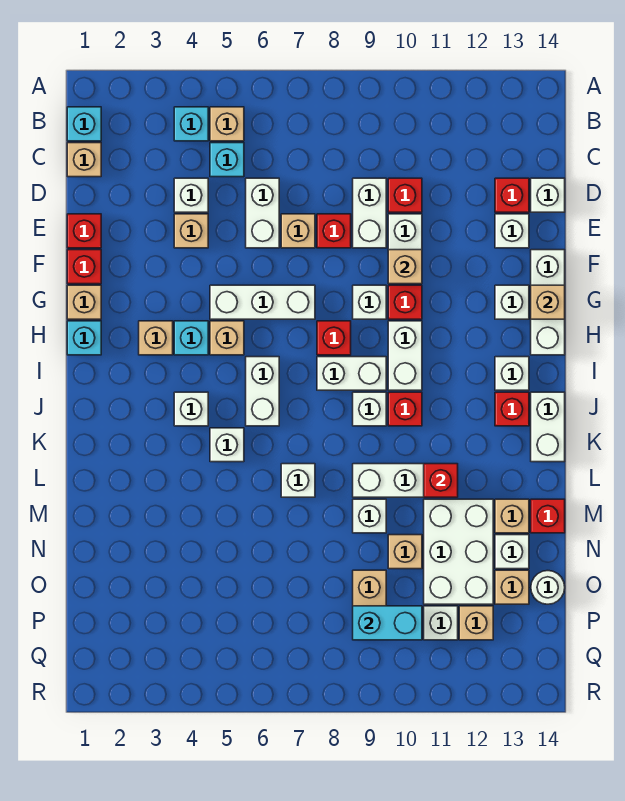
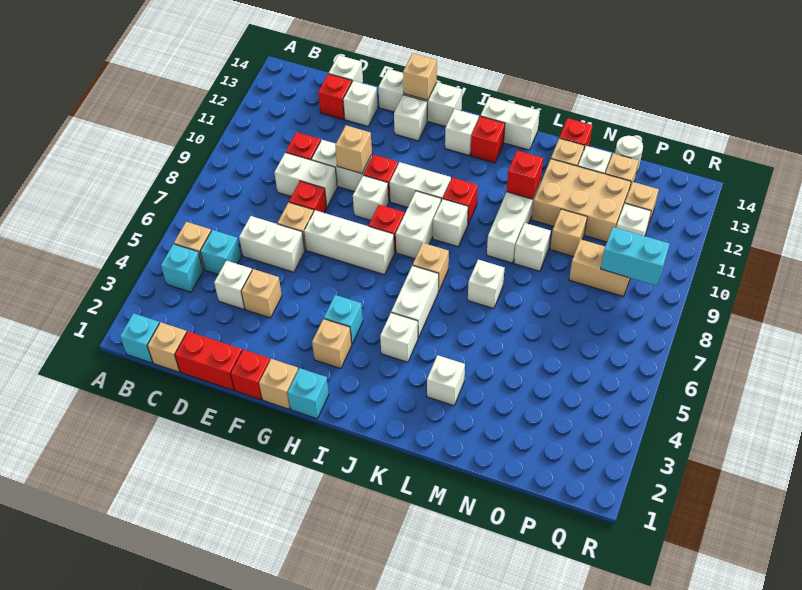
red brick E1 level 1 -> red brick D1:E1 level 1
white brick G5:G7 level 1 -> white brick F7:H7 level 1
tan brick H5 level 1 -> tan brick J7 level 1
white brick I6:J6 level 1 -> white brick J5:J6 level 1
white brick K5 level 1 -> white brick L3 level 1
white brick M11:O12 level 1 -> tan brick M11:O12 level 1
cyan brick P9:P10 level 2 -> cyan brick P9:Q9 level 2

